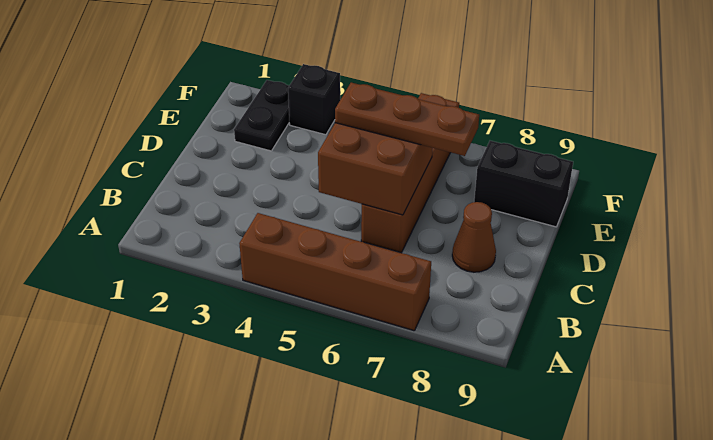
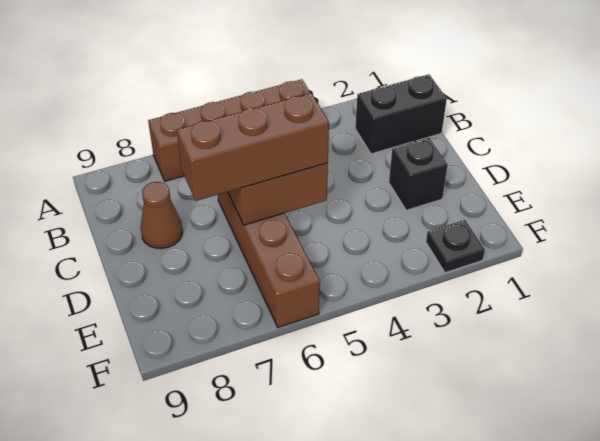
brown plate D5:D7 level 3 -> brown brick D5:D7 level 3
black plate E2:F2 level 1 -> black plate F2 level 1
black brick E8:E9 level 1 -> black brick B1:B2 level 1
black brick F3 level 1 -> black brick D2 level 1

